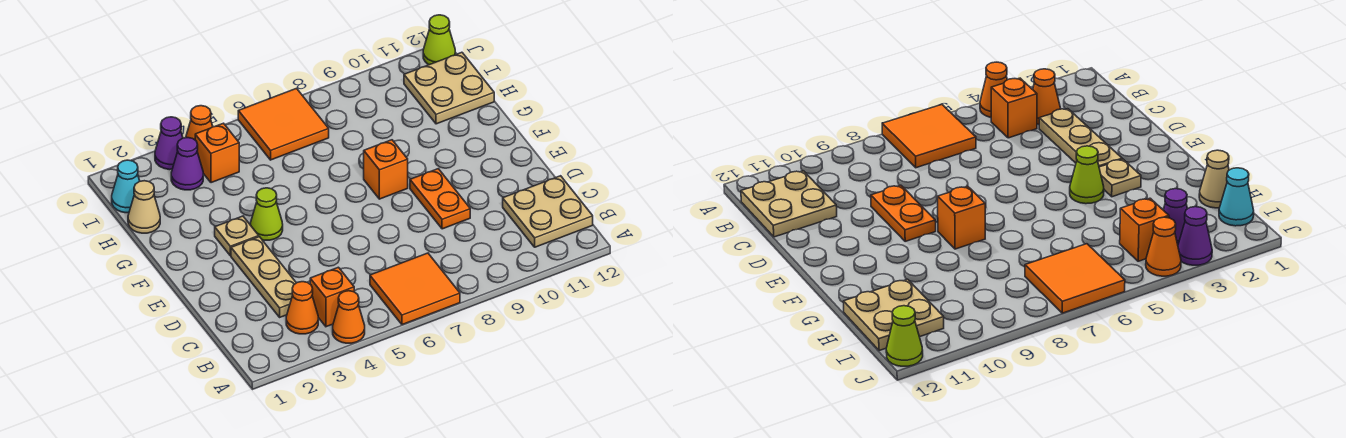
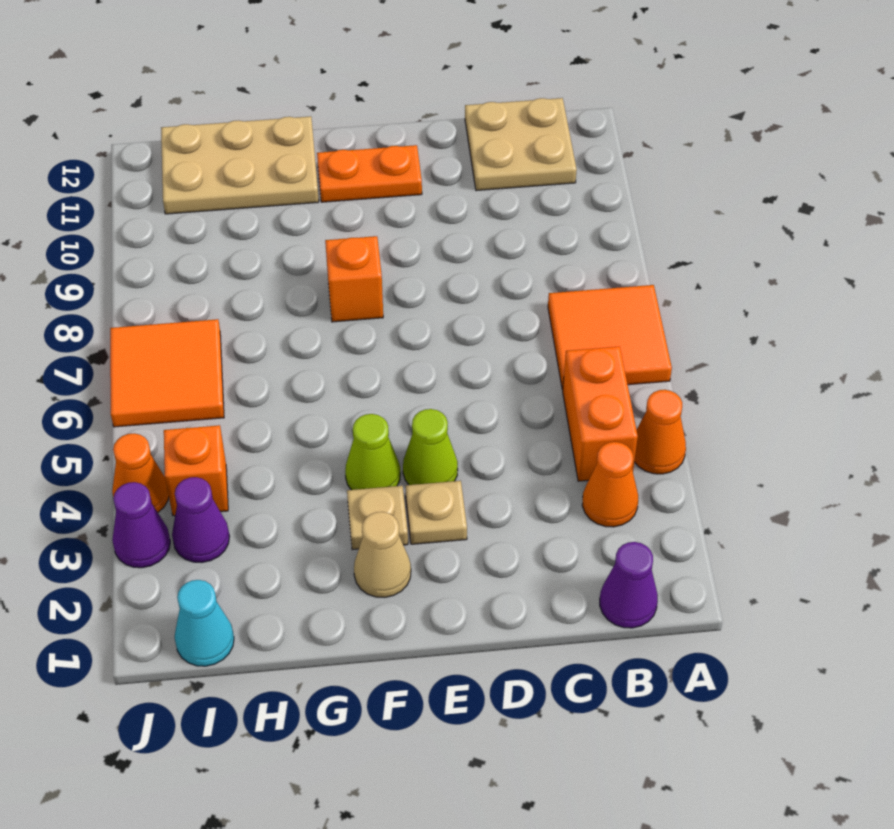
none -> purple cone B1 level 1
orange brick B4 level 1 -> orange brick B4:B5 level 1
tan plate C3:E3 level 1 -> tan plate E3 level 1
orange plate D9:E9 level 1 -> orange plate E11:F11 level 1
tan cone H1 level 1 -> tan cone F2 level 1
tan plate H11:I12 level 1 -> tan plate G11:I12 level 1
lime cone J12 level 1 -> lime cone E4 level 1

